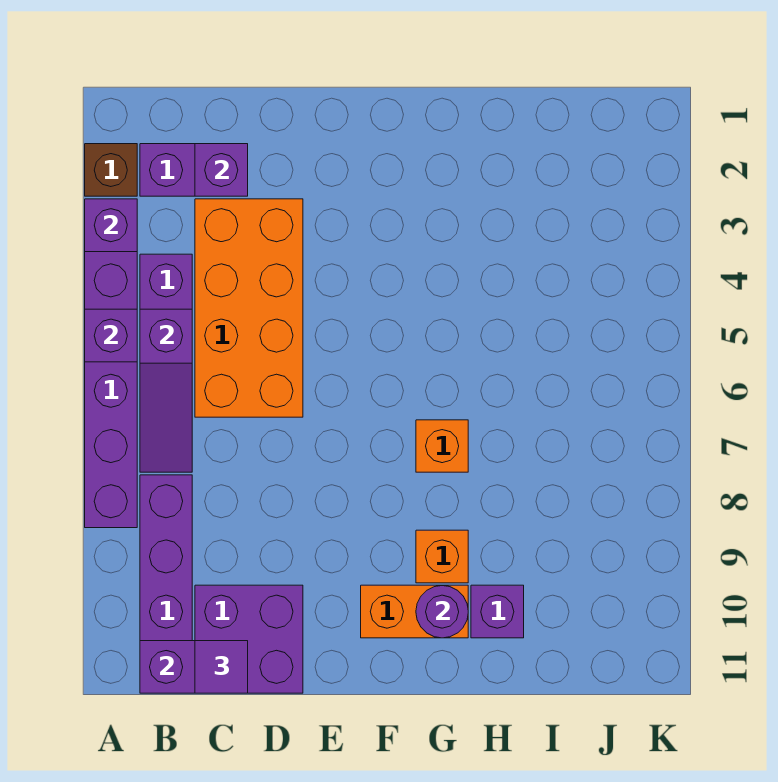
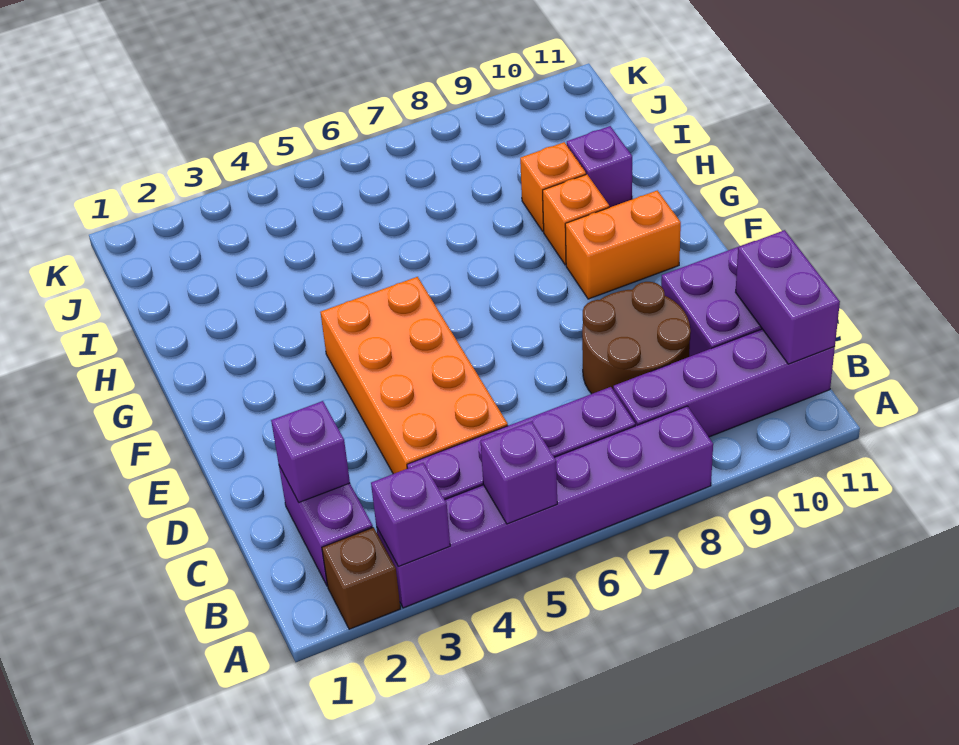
purple slope B5:B7 level 2 top 5 -> none
orange brick C3:D6 level 1 -> orange brick C4:F5 level 1
none -> brown round brick C8:D9 level 1
purple tile C11 level 3 -> none
orange brick F10:G10 level 1 -> orange brick F9:F10 level 1
orange brick G7 level 1 -> orange brick H9 level 1
purple round brick G10 level 2 -> none

